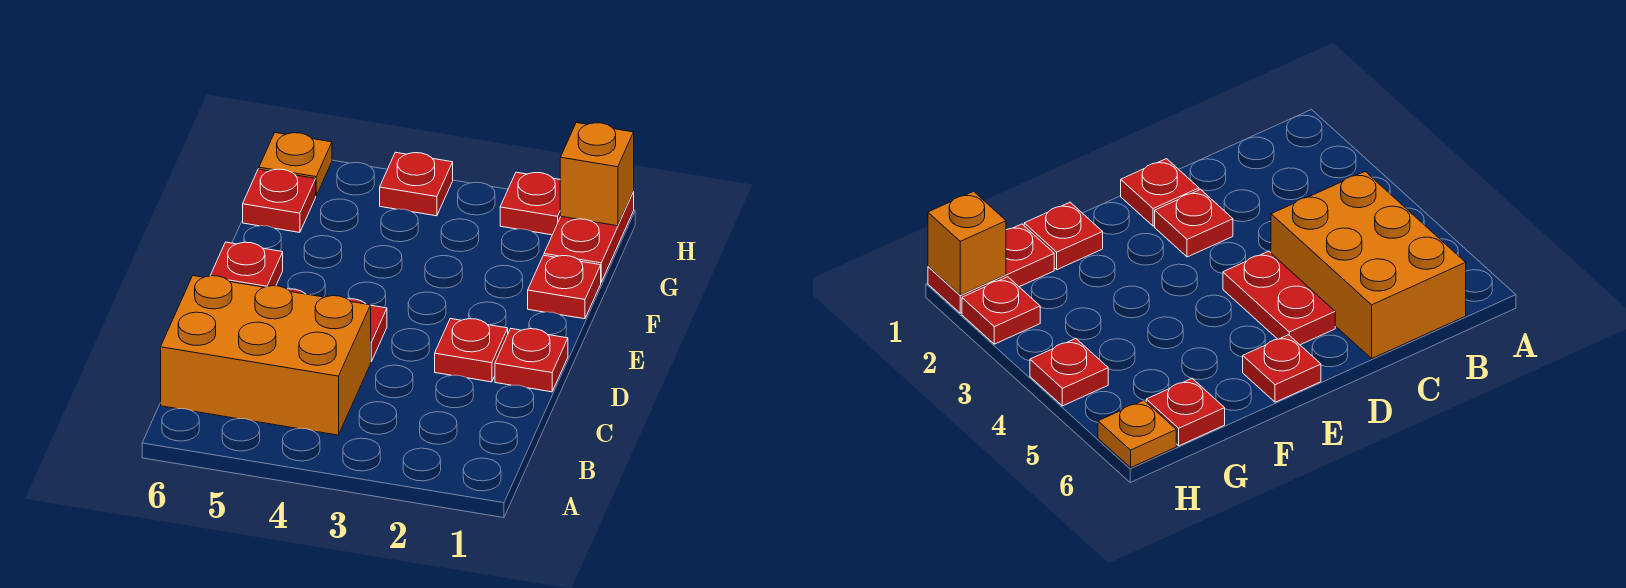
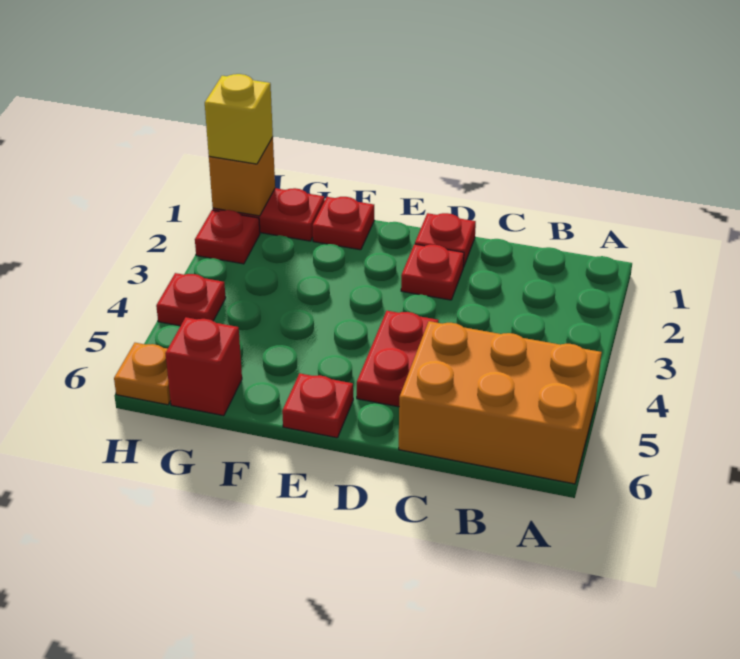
orange brick B4:C6 level 1 -> orange brick A5:C6 level 1
red plate G6 level 1 -> red brick G6 level 1
none -> yellow brick H1 level 3

